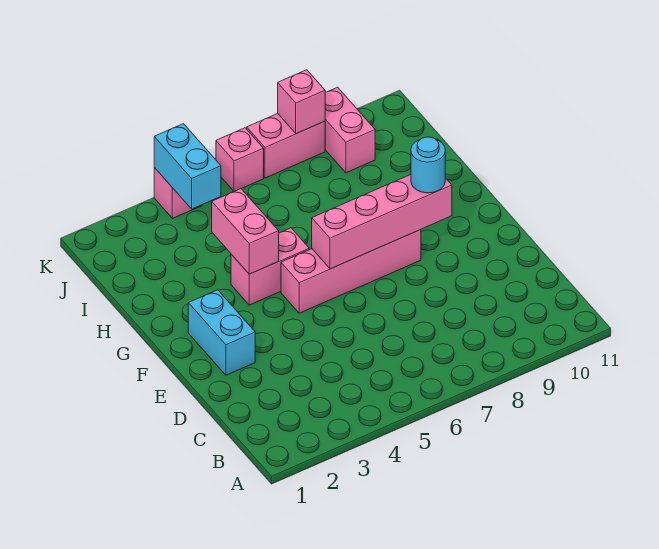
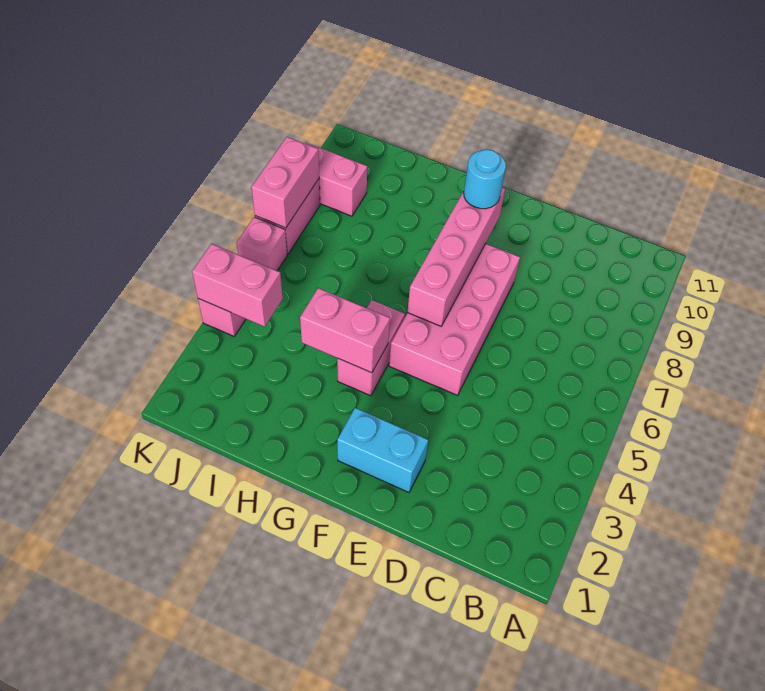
pink brick F5:F8 level 1 -> pink brick E5:F8 level 1
cyan brick J4:K4 level 2 -> pink brick J4:K4 level 2
pink brick K8 level 2 -> pink brick K7:K8 level 2

